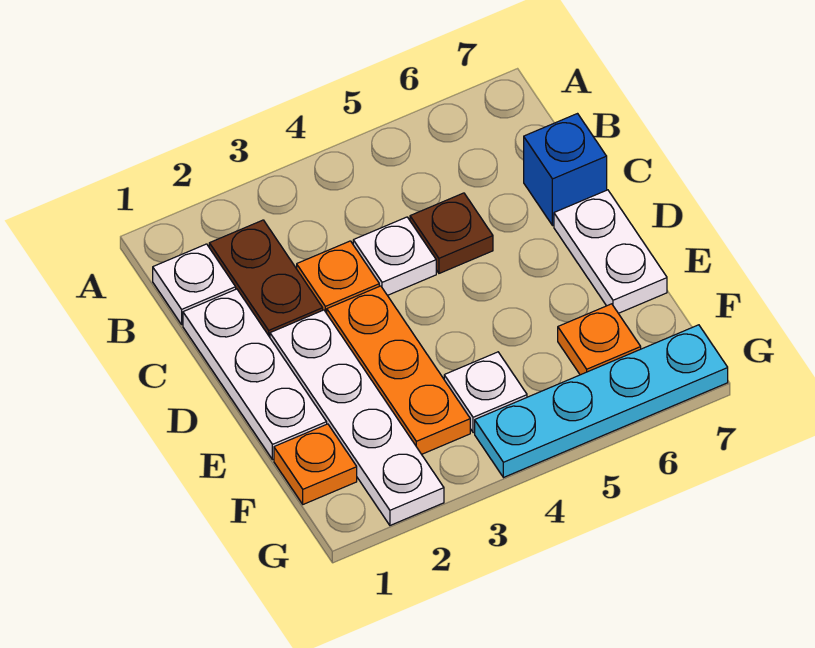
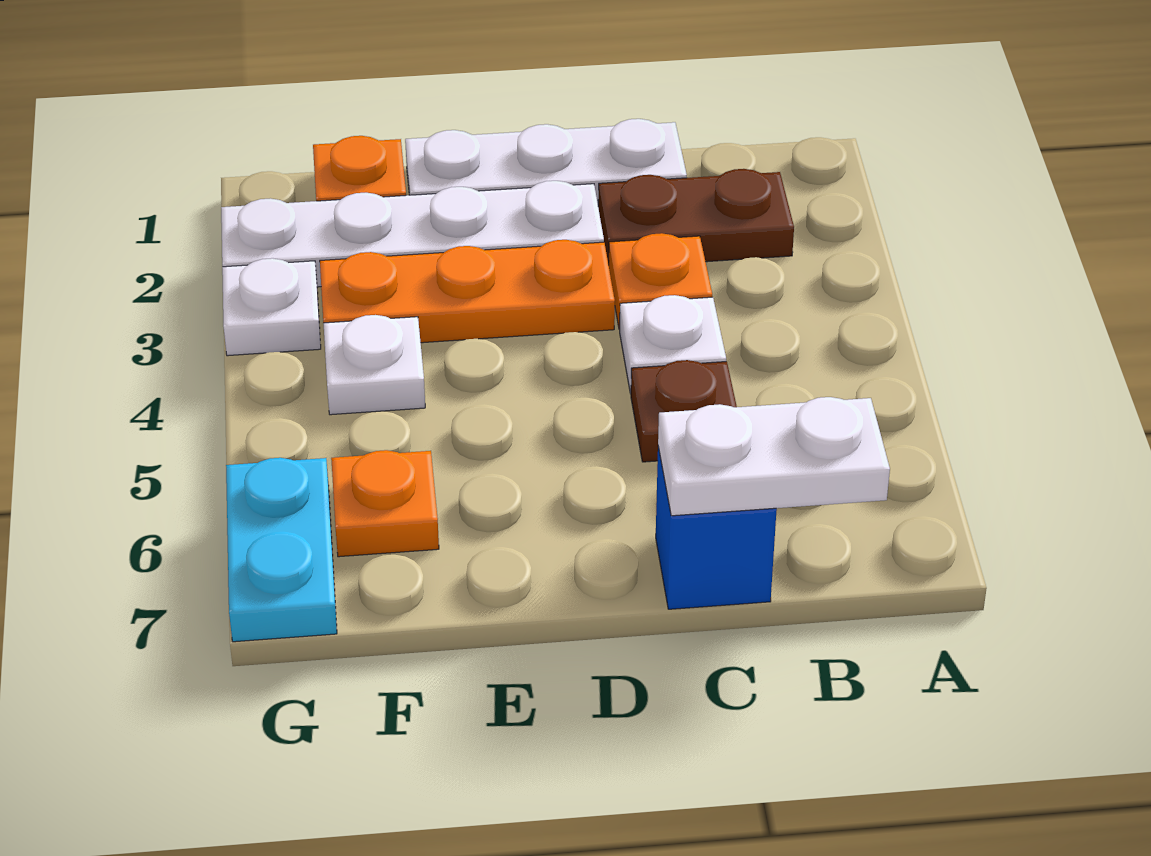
white plate B1 level 1 -> white plate G3 level 1
white plate D7:E7 level 1 -> white plate B7:C7 level 2
cyan plate G4:G7 level 1 -> cyan plate G6:G7 level 1

